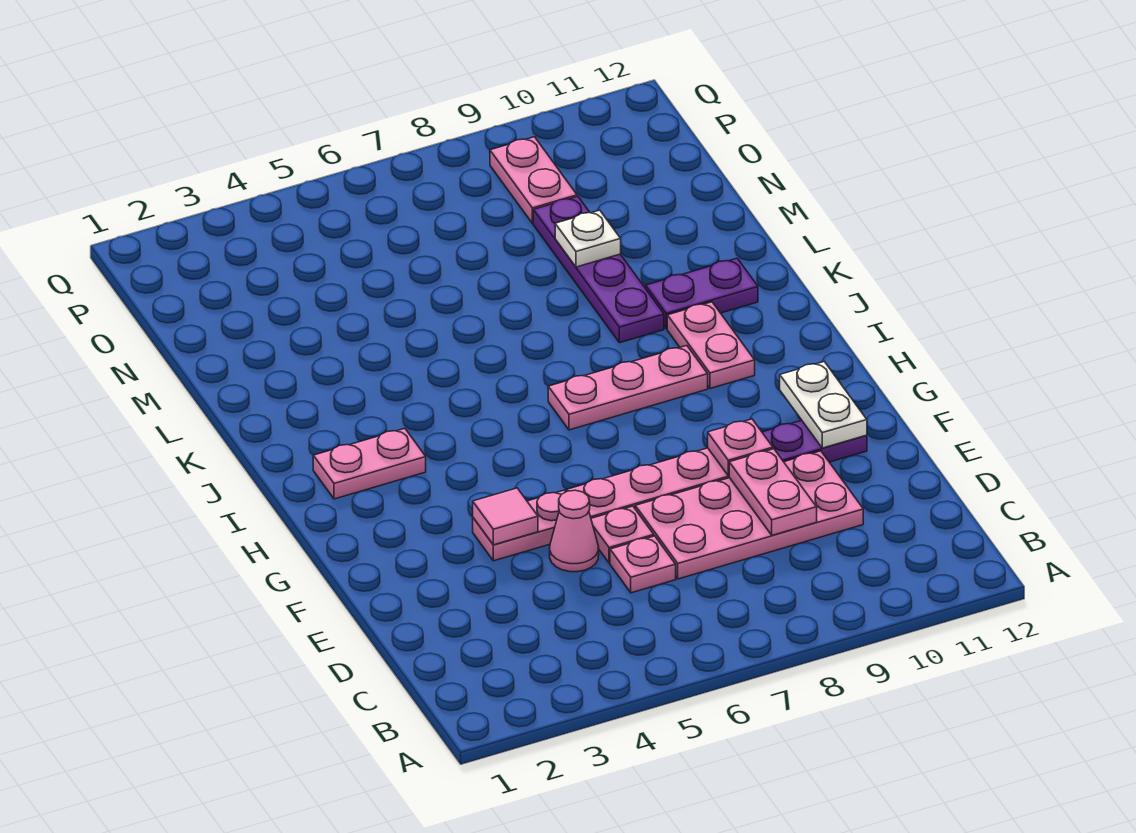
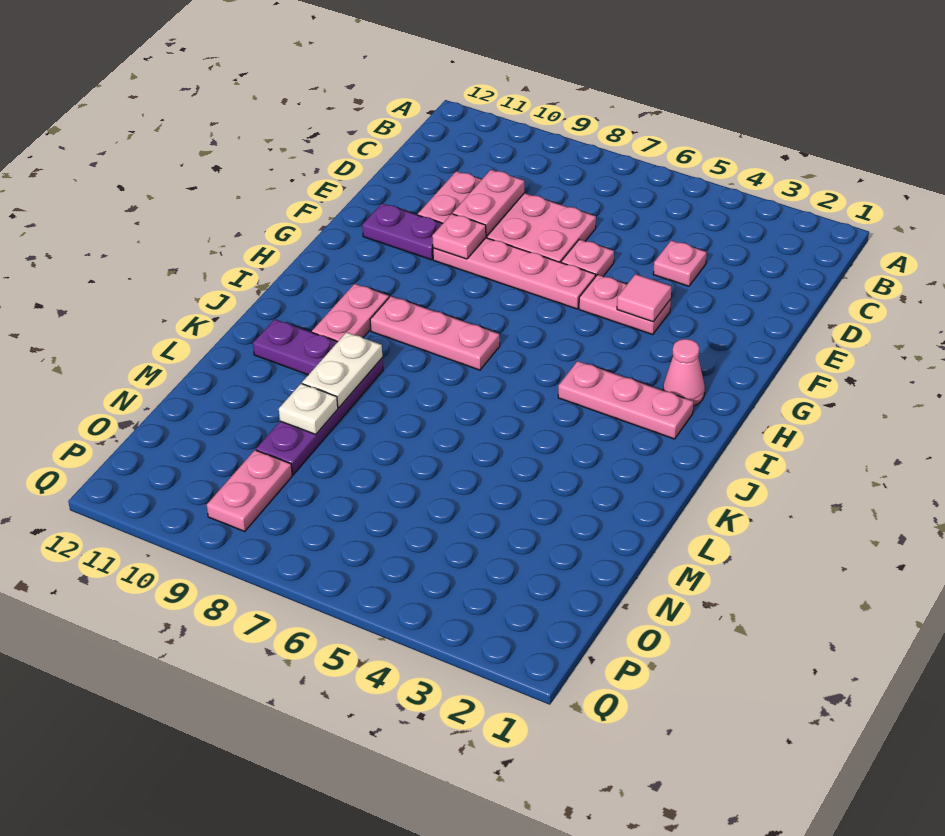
pink plate D6 level 1 -> pink plate D4 level 1
pink cone E5 level 1 -> pink cone H2 level 1
white plate F11:G11 level 2 -> white plate K9:L9 level 2
pink plate I2:I3 level 1 -> pink plate I2:I4 level 1

